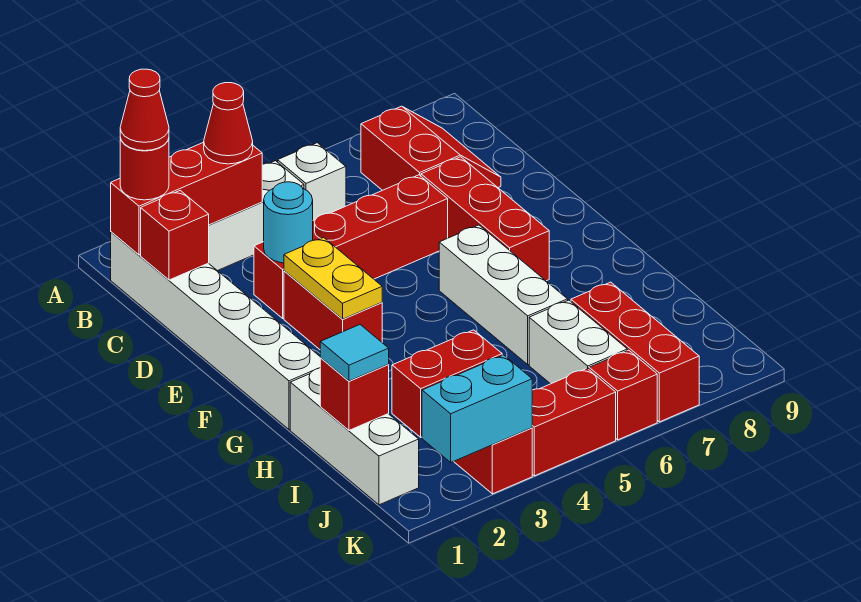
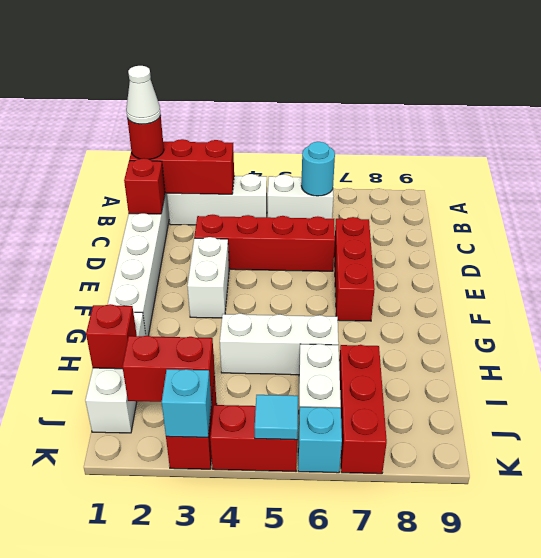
red cone B1 level 4 -> white cone B1 level 4
red cone B3 level 3 -> none
white brick B5 level 1 -> white brick B5:B6 level 1
red slope B7:C8 level 1 top 7 -> none
cyan round brick D3 level 2 -> cyan round brick B6 level 2
red brick E3:F3 level 1 -> white brick E3:F3 level 1
yellow plate E3:F3 level 2 -> none
white brick F6:H6 level 1 -> white brick H4:H6 level 1
cyan tile I1 level 3 -> cyan tile K5 level 2
cyan brick K2:K3 level 2 -> cyan brick K3 level 2
red brick K6 level 1 -> cyan brick K6 level 1

